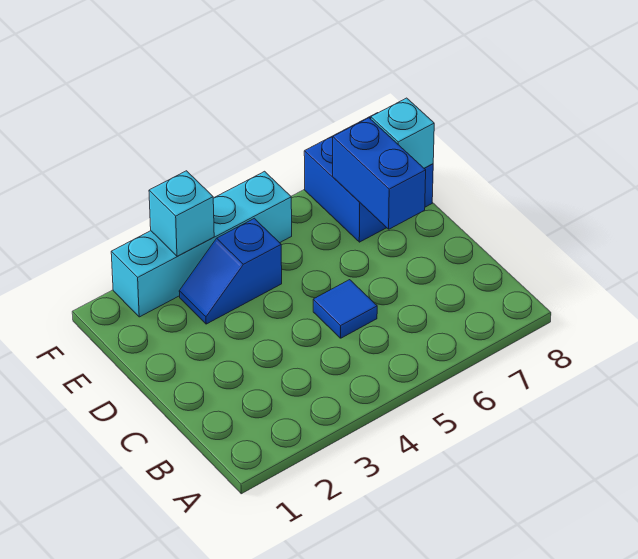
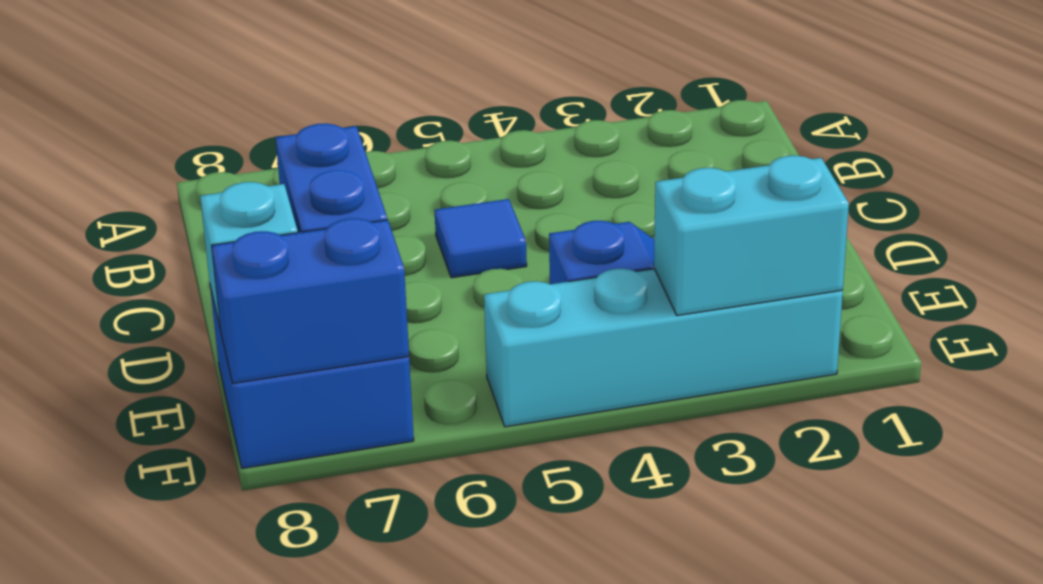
cyan brick F3 level 2 -> cyan brick F2:F3 level 2
none -> blue brick F7:F8 level 2

